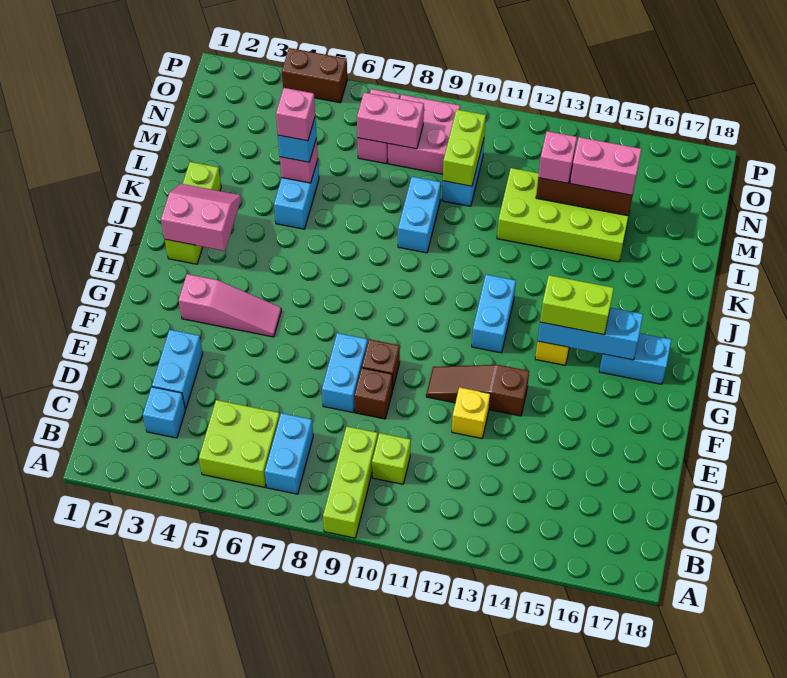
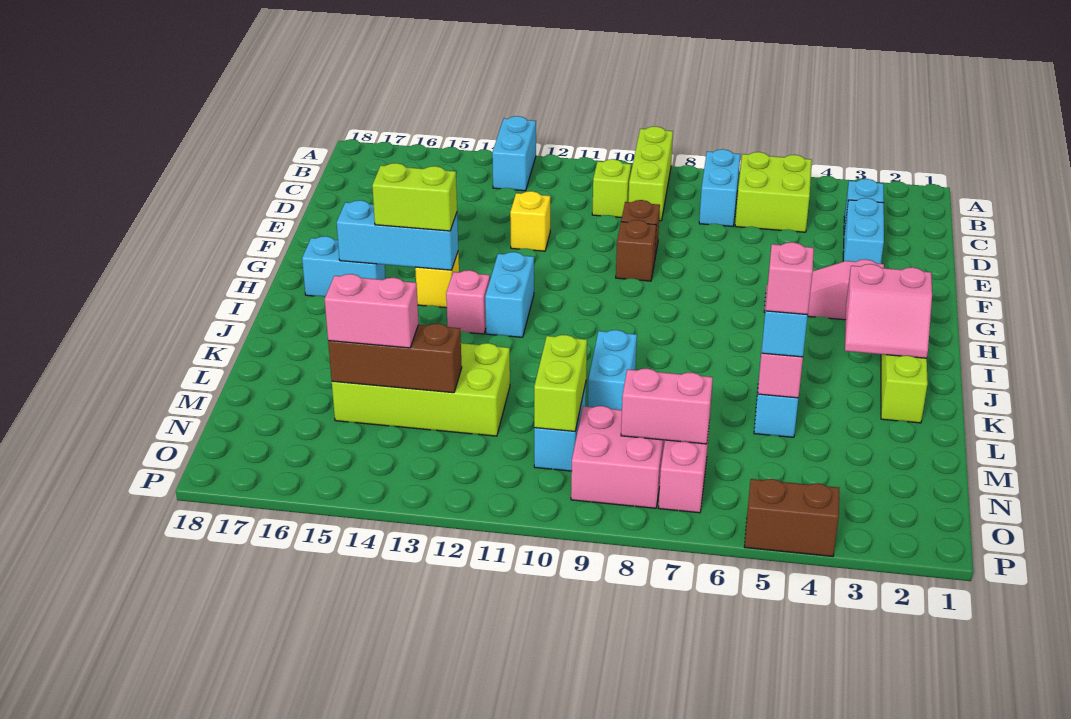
cyan brick E8:F8 level 1 -> cyan brick A13:B13 level 1
brown slope F11:F13 level 1 top 13 -> none
pink brick M13 level 3 -> pink brick I13 level 1

